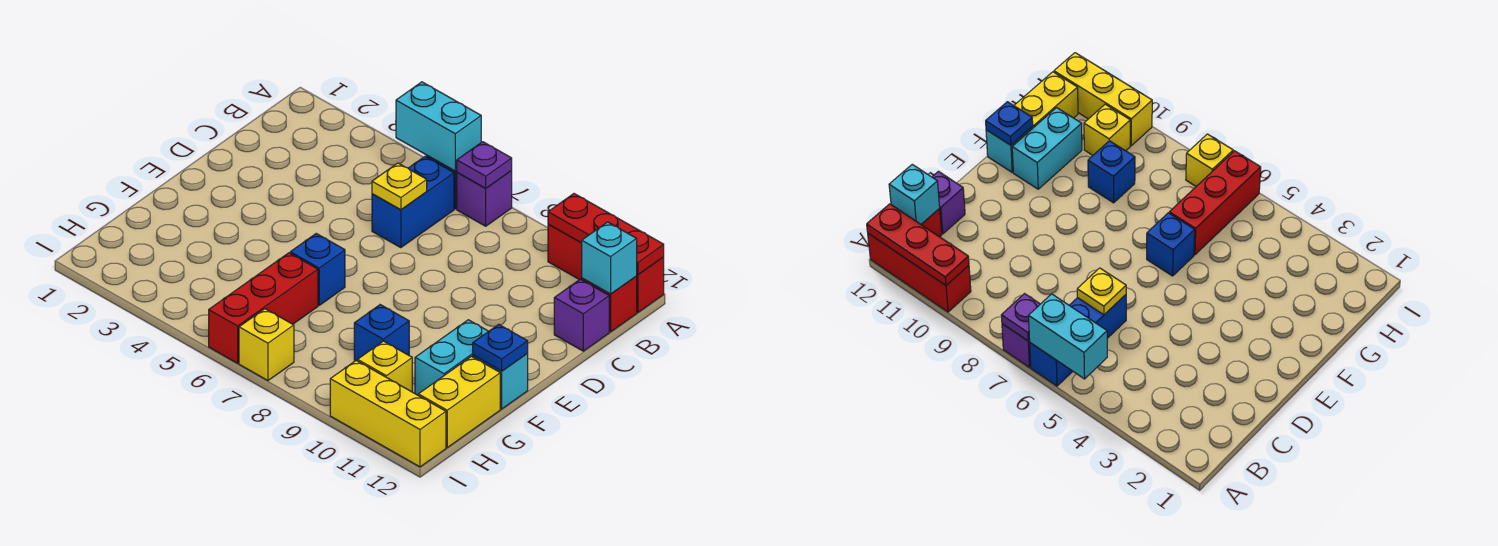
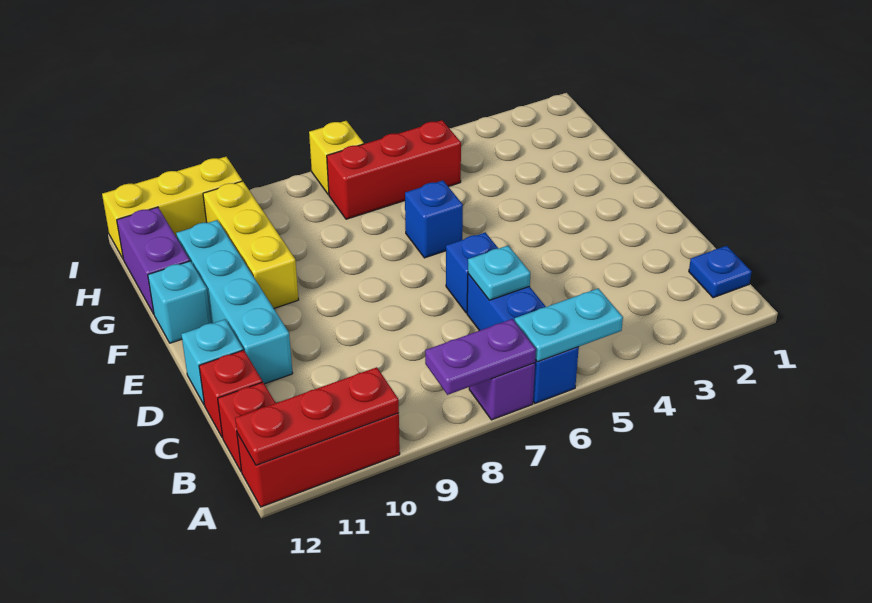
cyan brick A5:A6 level 2 -> cyan plate A5:A6 level 2
purple plate A7 level 2 -> purple plate A7:A8 level 2
cyan brick B12 level 2 -> cyan brick D12 level 1
yellow plate C6 level 2 -> cyan plate C6 level 2
purple brick C12 level 1 -> red brick C12 level 1
cyan brick F11:G11 level 1 -> cyan brick D11:G11 level 1
blue plate F12 level 2 -> blue plate B1 level 1
red brick G6:I6 level 1 -> red brick H5:H7 level 1
blue brick G9 level 1 -> blue brick D6 level 1
yellow brick G12:H12 level 1 -> purple brick G12:H12 level 1
yellow brick H10 level 1 -> yellow brick F10:H10 level 1

